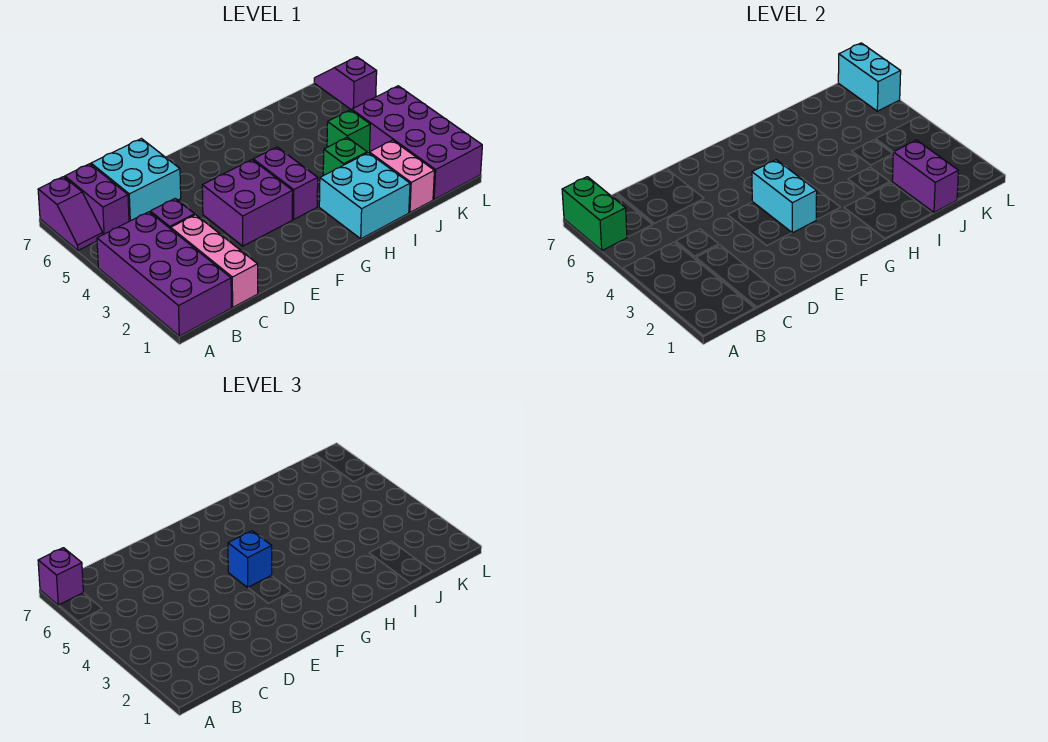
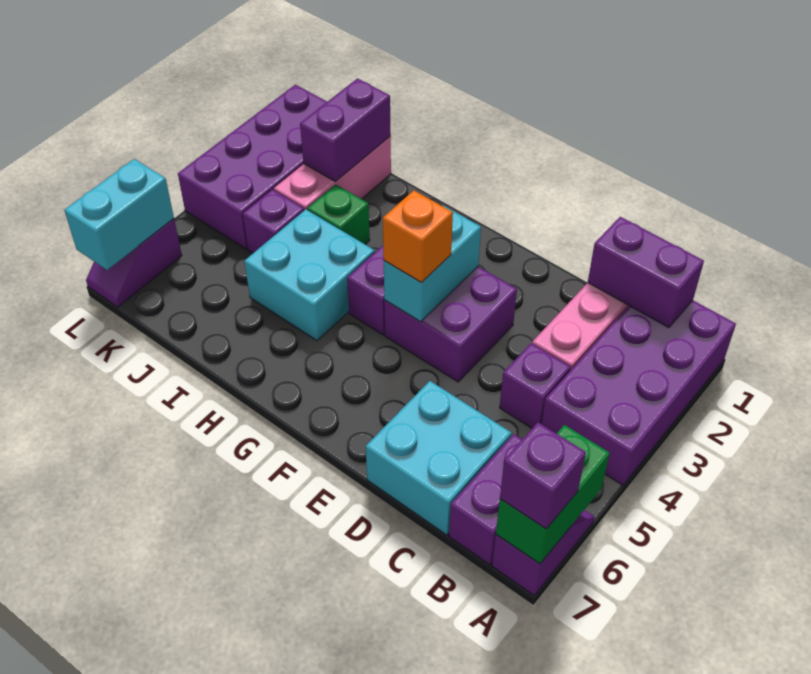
none -> purple brick B1:C1 level 2
blue brick F4 level 3 -> orange brick F4 level 3
cyan brick H1:I2 level 1 -> cyan brick H4:I5 level 1
pink brick J1:J2 level 1 -> pink brick J1:J3 level 1
green brick J4 level 1 -> purple brick J4 level 1

